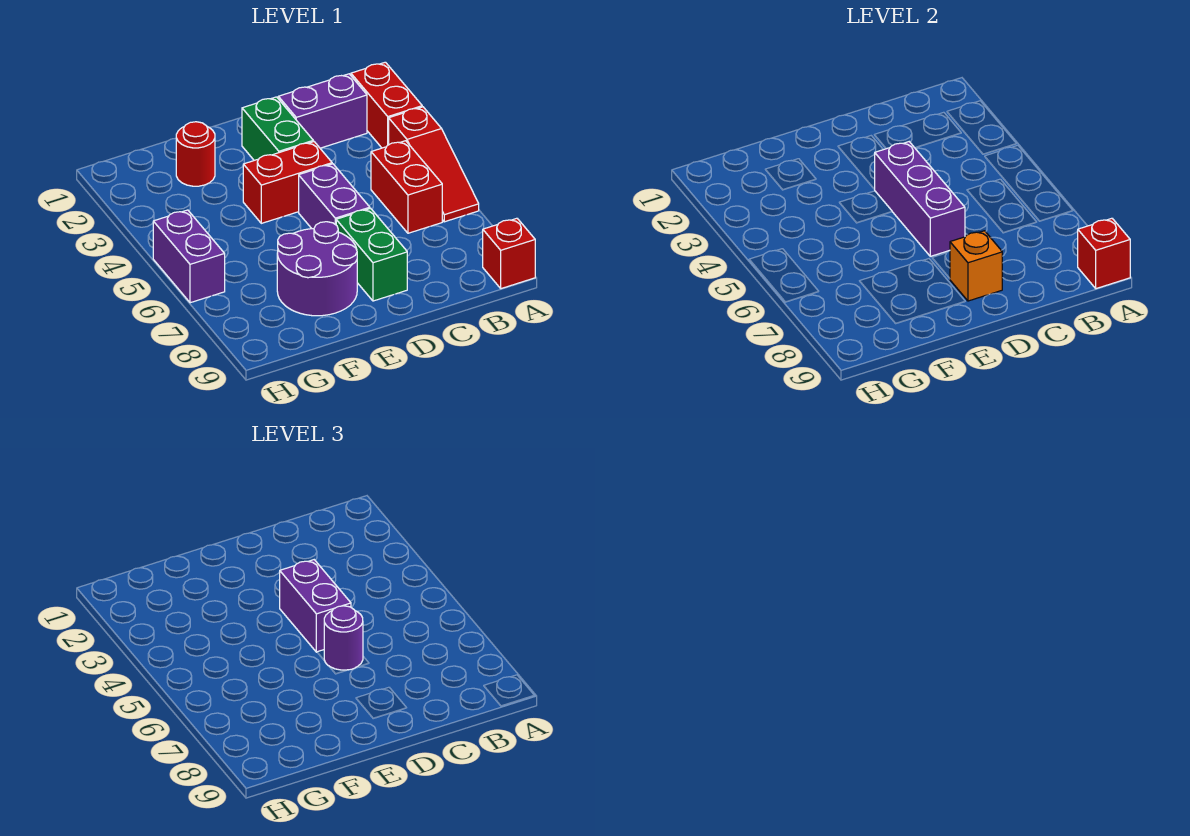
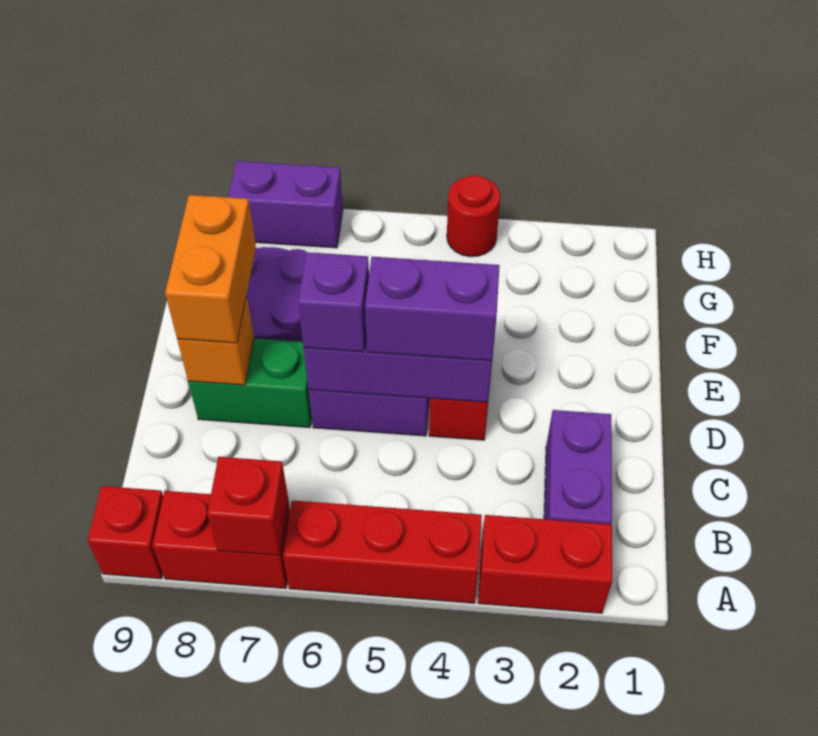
red slope A4:A6 level 1 top 4 -> red brick A4:A6 level 1
red brick A9 level 2 -> red brick A7 level 2
red brick B5:B6 level 1 -> red brick A7:A8 level 1
green brick D2:D3 level 1 -> none
purple round brick D6 level 3 -> purple brick D6 level 3
none -> orange brick D8:E8 level 3
red round brick F2 level 1 -> red round brick H4 level 1
purple brick H5:H6 level 1 -> purple brick H7:H8 level 1

